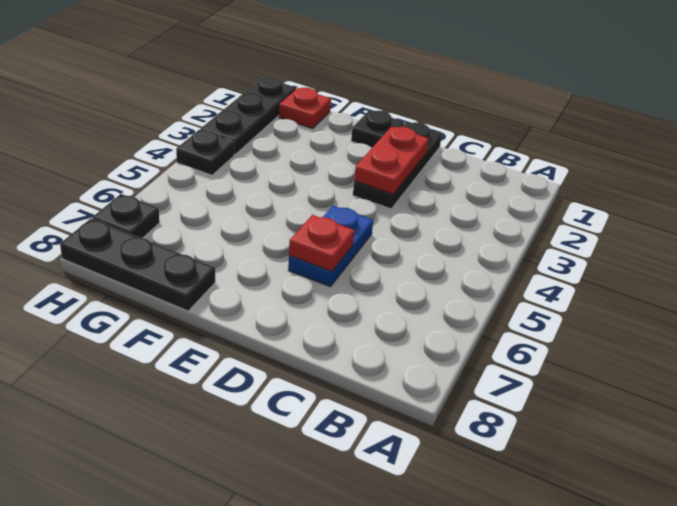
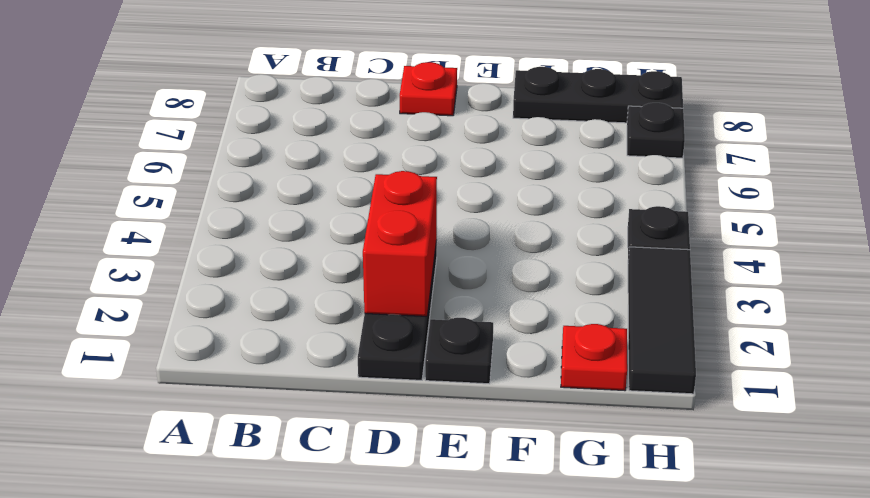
red plate D2:D3 level 2 -> red brick D2:D3 level 2
blue plate D5:D6 level 1 -> none
red plate D6 level 2 -> red plate D8 level 1
black plate H1:H3 level 1 -> black tile H1:H3 level 1

